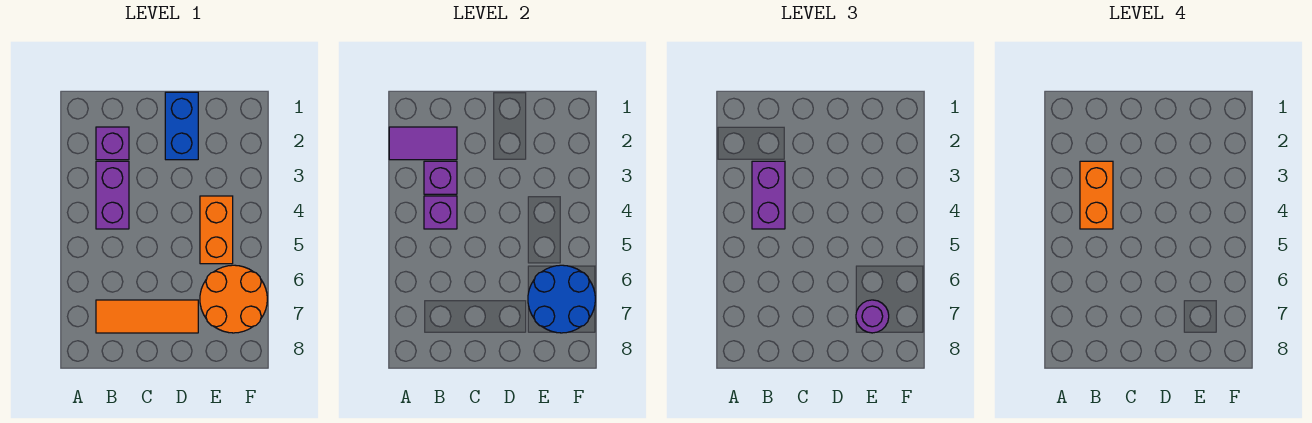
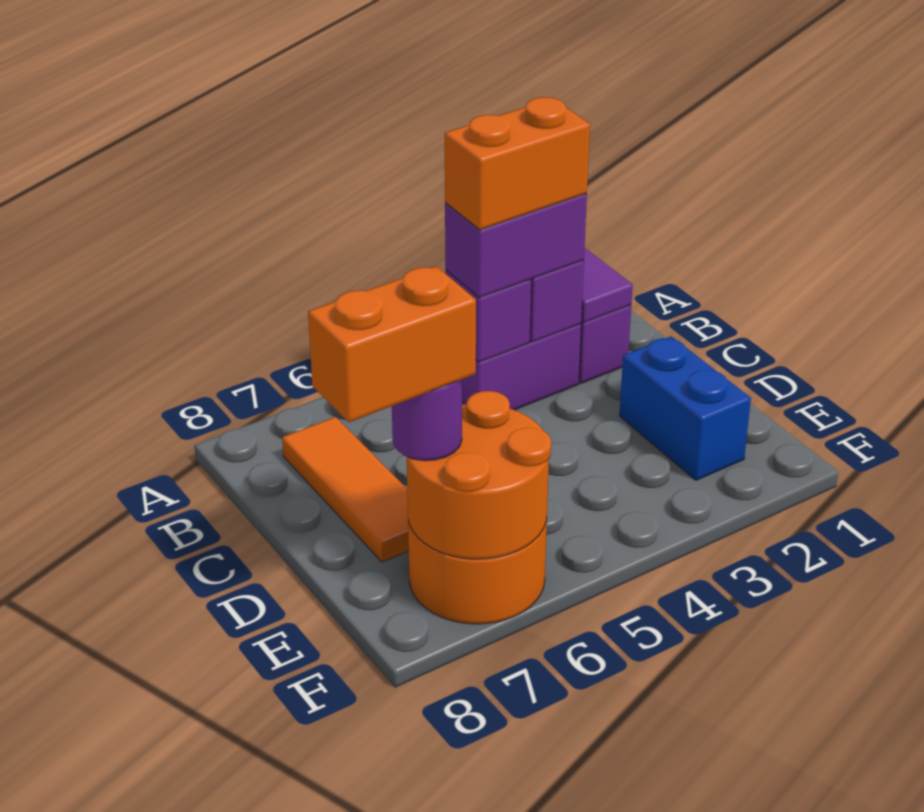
blue brick D1:D2 level 1 -> blue brick D2:E2 level 1
orange brick E4:E5 level 1 -> orange brick E7:E8 level 4
blue round brick E6:F7 level 2 -> orange round brick E6:F7 level 2

